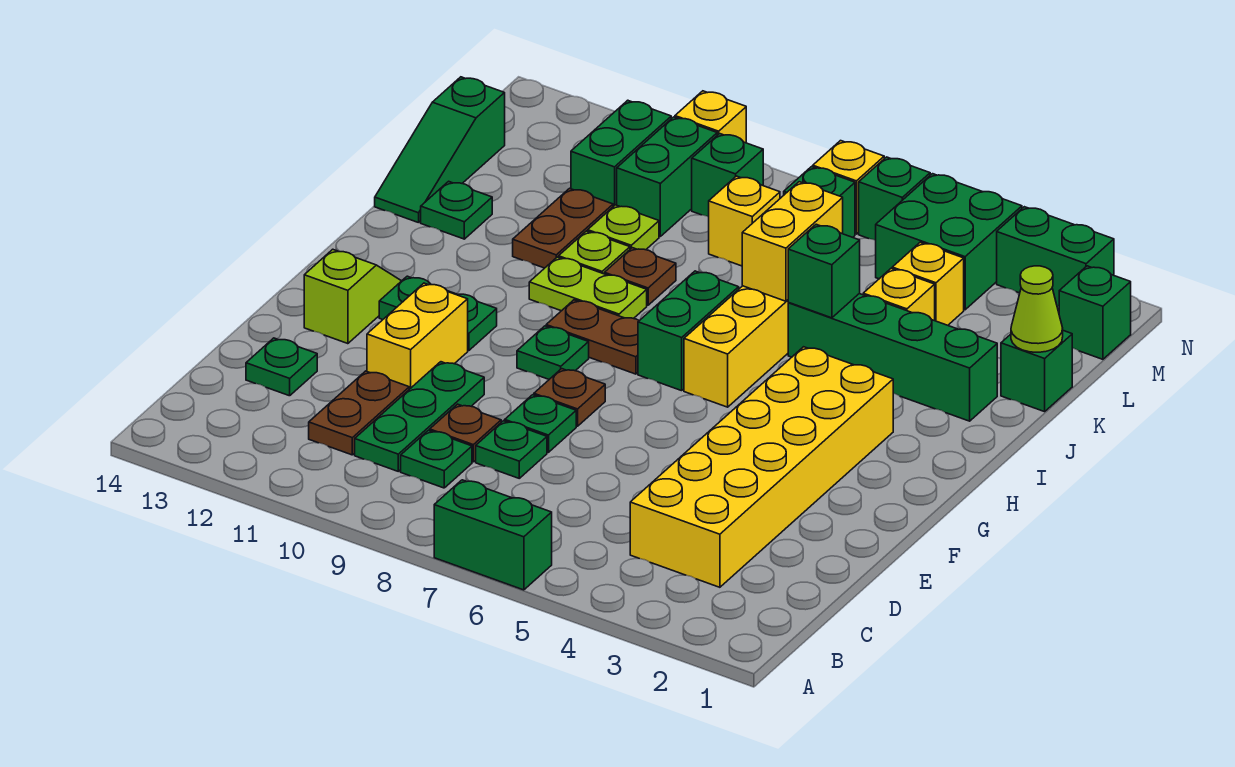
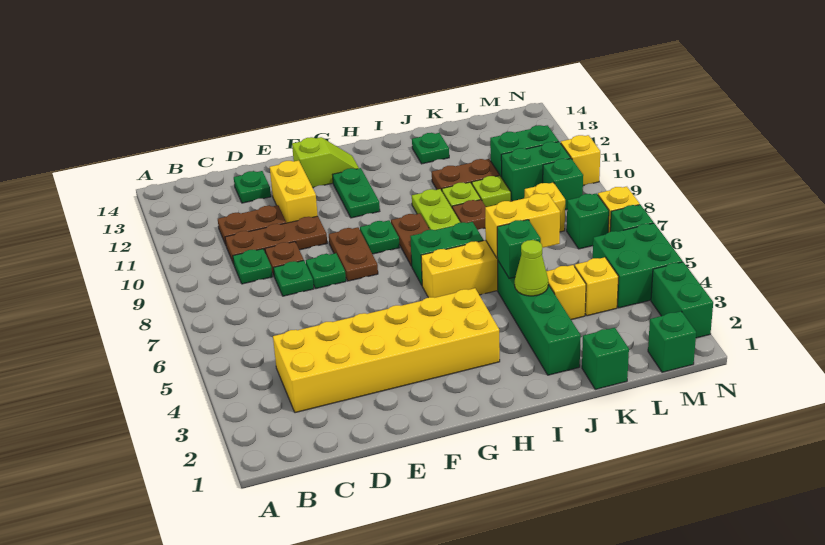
green brick A6:A7 level 1 -> none
green plate C10:E10 level 1 -> brown plate C10:E10 level 1
yellow brick E11:F11 level 1 -> yellow brick E11:E12 level 1
brown plate F8 level 1 -> brown plate F8:F9 level 1
green slope J14:L14 level 1 top L -> none
lime cone K1 level 2 -> lime cone J4 level 2

